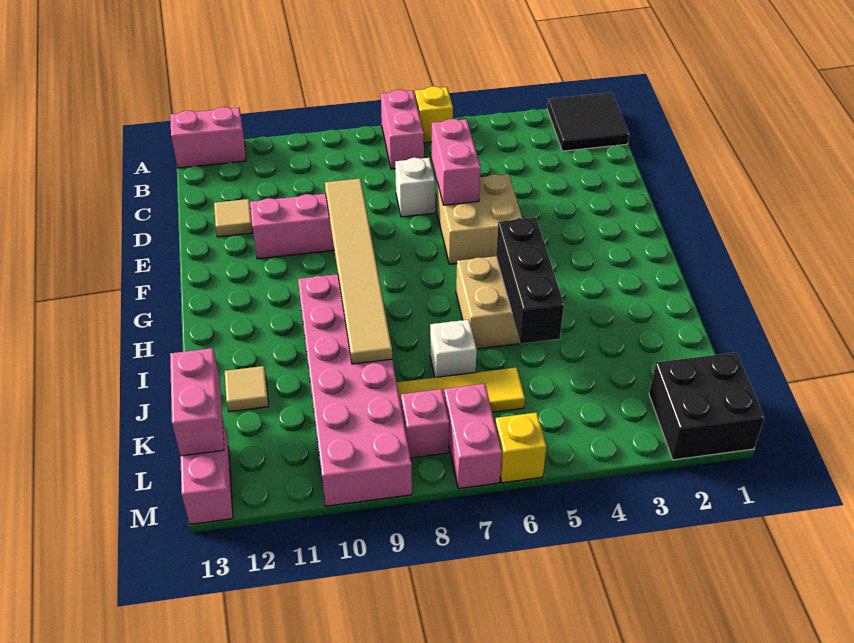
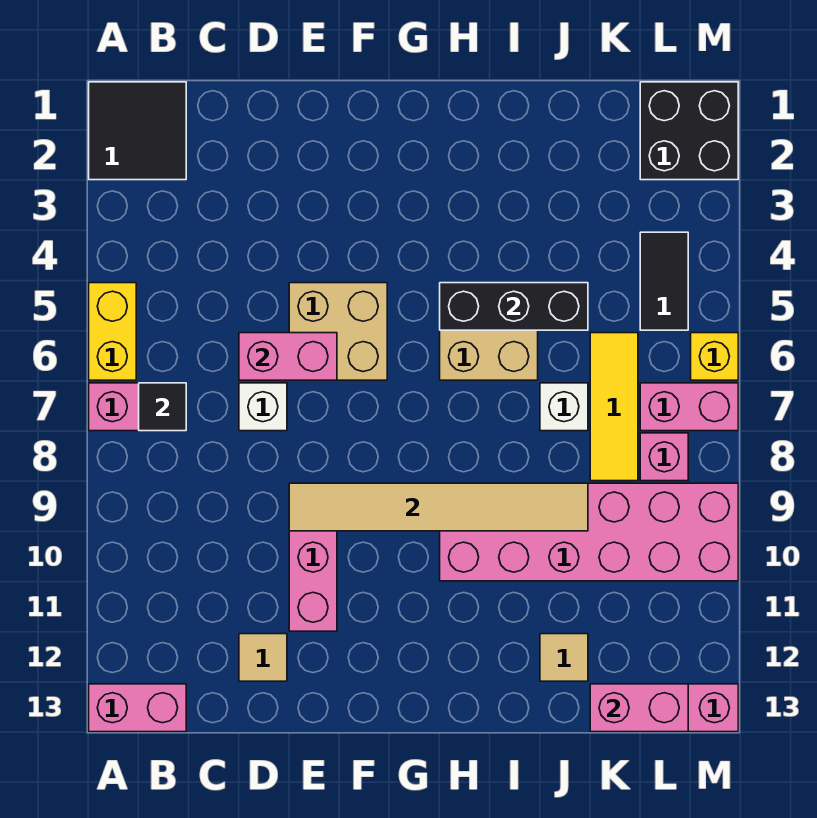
yellow brick A6 level 1 -> yellow brick A5:A6 level 1
pink brick A12:A13 level 1 -> pink brick A13:B13 level 1
none -> black tile B7 level 2
none -> black tile L4:L5 level 1

